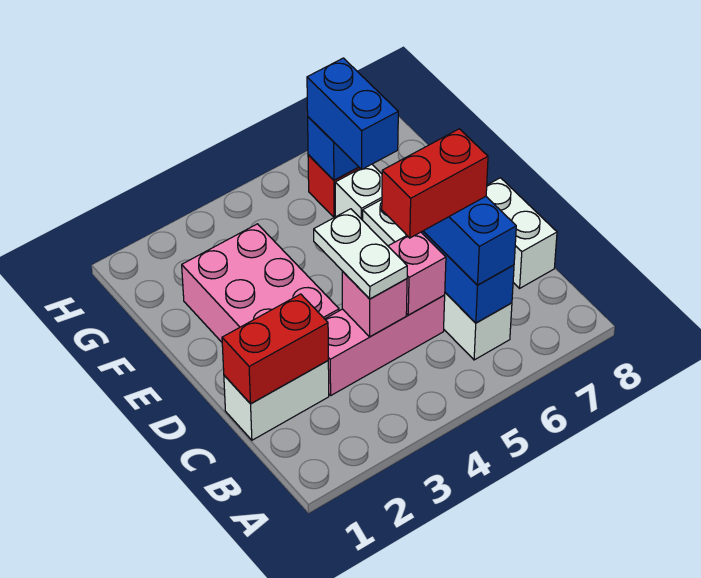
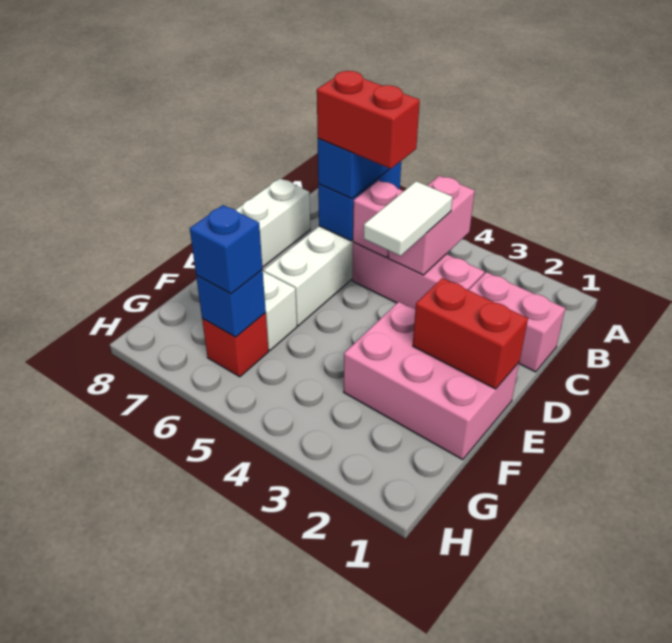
white brick C1:C2 level 1 -> pink brick C1:C2 level 1
red brick C1:C2 level 2 -> red brick E1:E2 level 2
pink brick C4 level 2 -> pink brick B4:C4 level 2
white plate C4:D4 level 3 -> white tile C4:D4 level 3
pink brick D2:F3 level 1 -> pink brick E1:F3 level 1
blue brick F6:G6 level 3 -> blue brick G6 level 3

